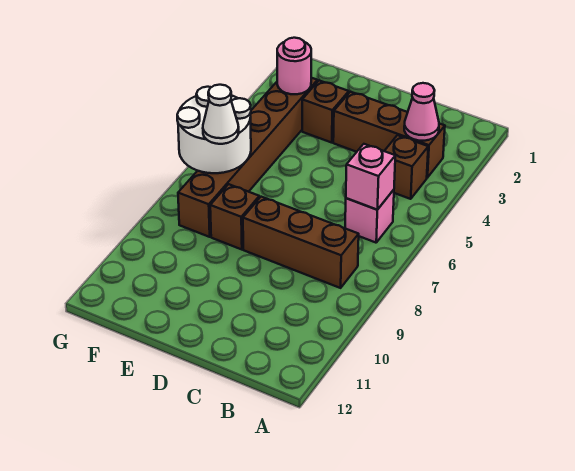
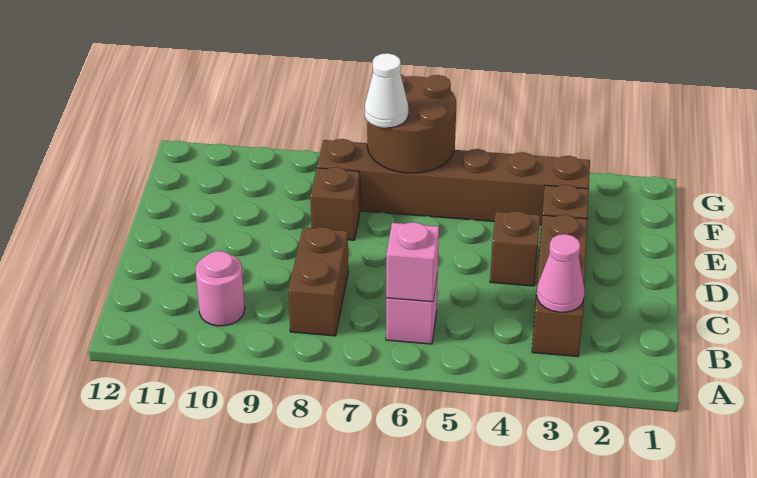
brown brick B4 level 1 -> brown brick D4 level 1
brown brick B8:D8 level 1 -> brown brick B8:C8 level 1
pink round brick F3 level 2 -> pink round brick B10 level 1
white round brick F6:G7 level 2 -> brown round brick F6:G7 level 2

